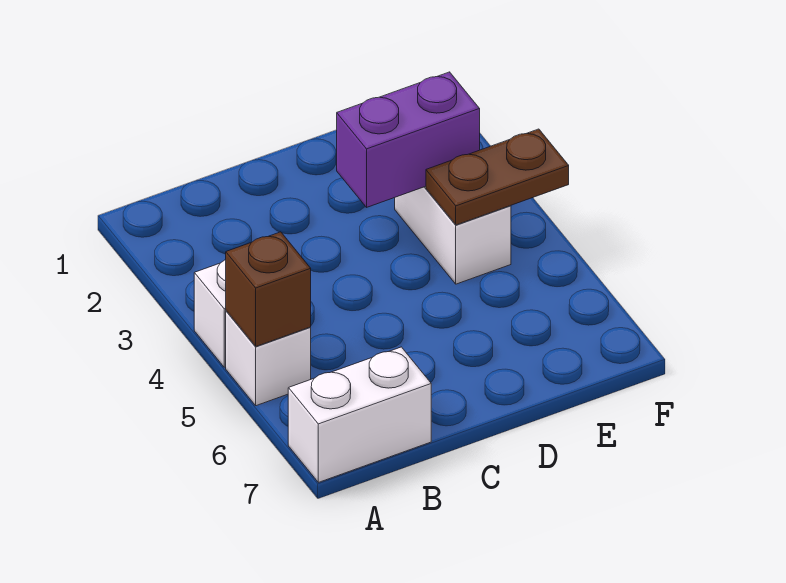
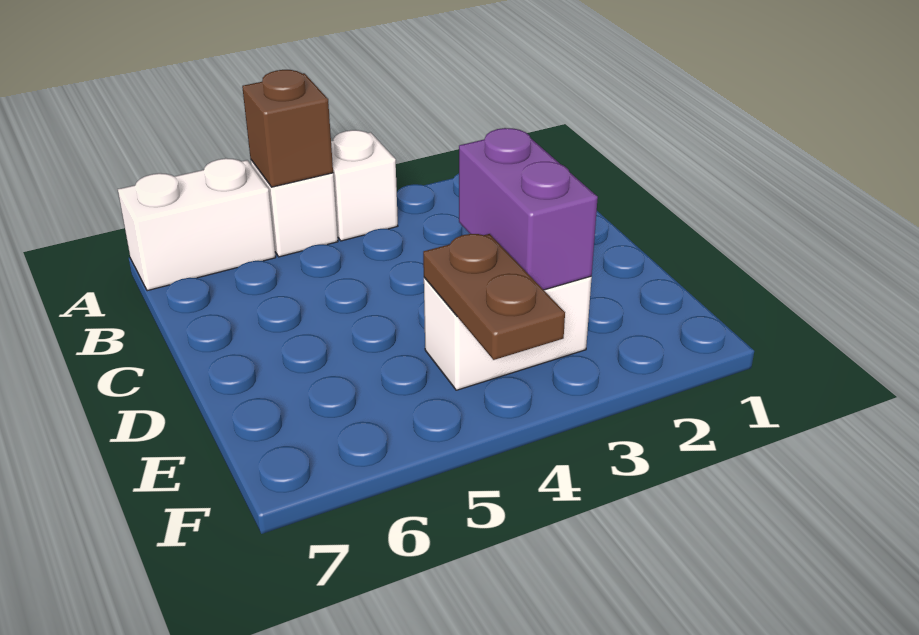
white brick A7:B7 level 1 -> white brick A6:A7 level 1

